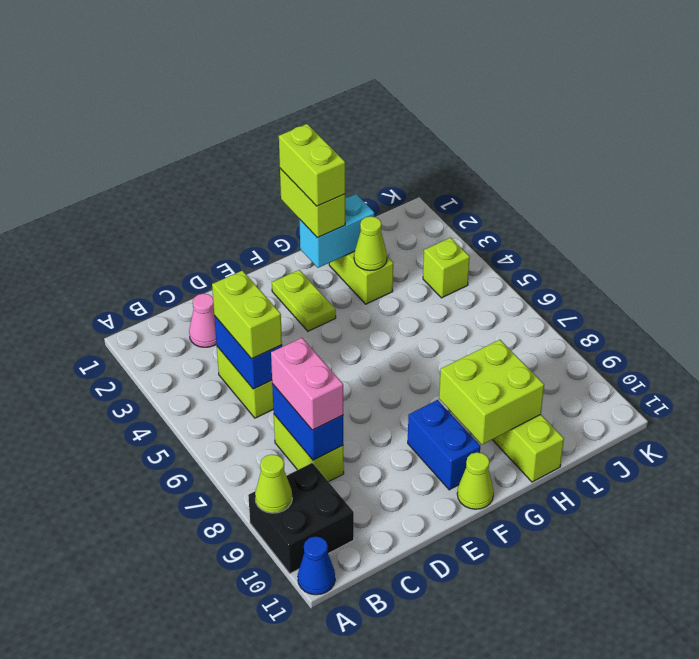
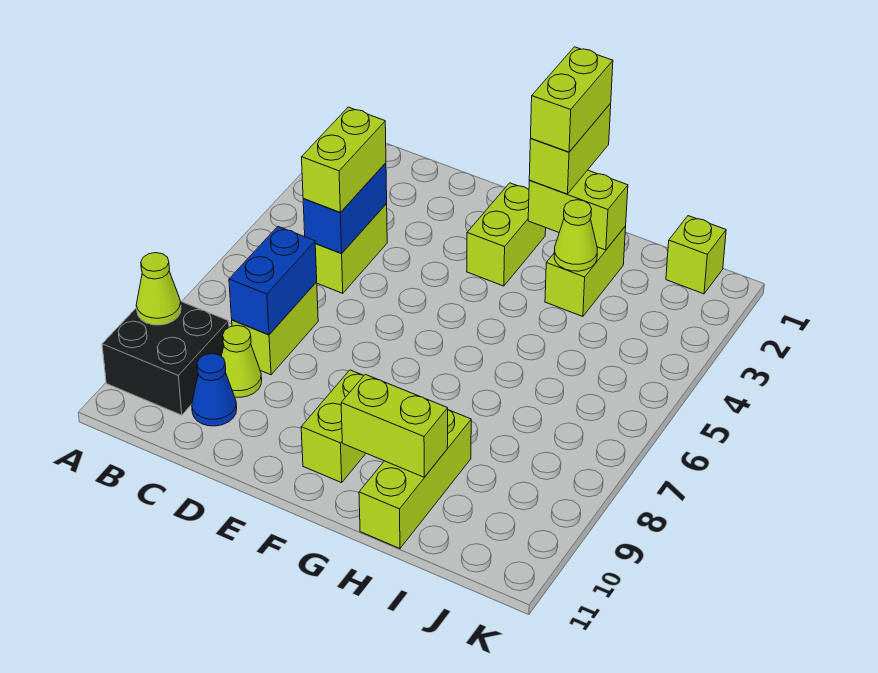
blue cone A11 level 1 -> blue cone C10 level 1
pink cone C2 level 1 -> none
pink brick C7:C8 level 3 -> none
lime plate F2:F3 level 1 -> lime brick F2:F3 level 1
blue brick F9:F10 level 1 -> lime brick F9:F10 level 1
lime cone F11 level 1 -> lime cone C9 level 1
cyan brick G2:H2 level 2 -> lime brick G2:H2 level 2
lime brick G9:H10 level 2 -> lime brick G10:H10 level 2
lime brick J4 level 1 -> lime brick J1 level 1

